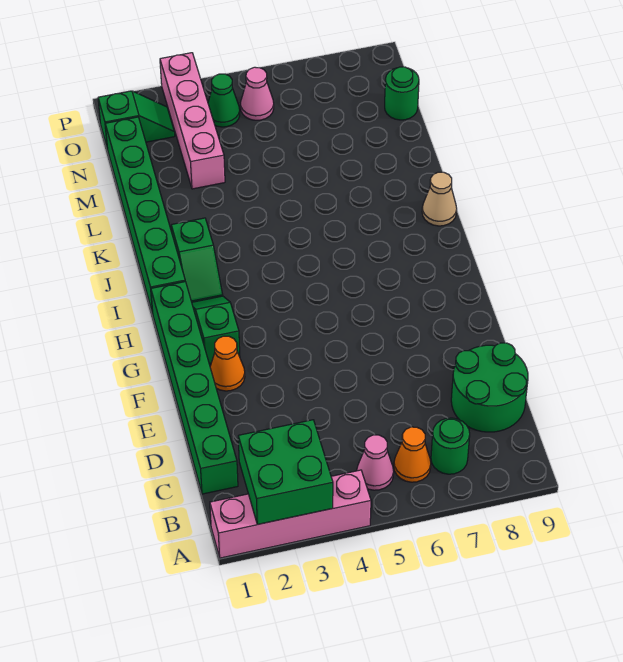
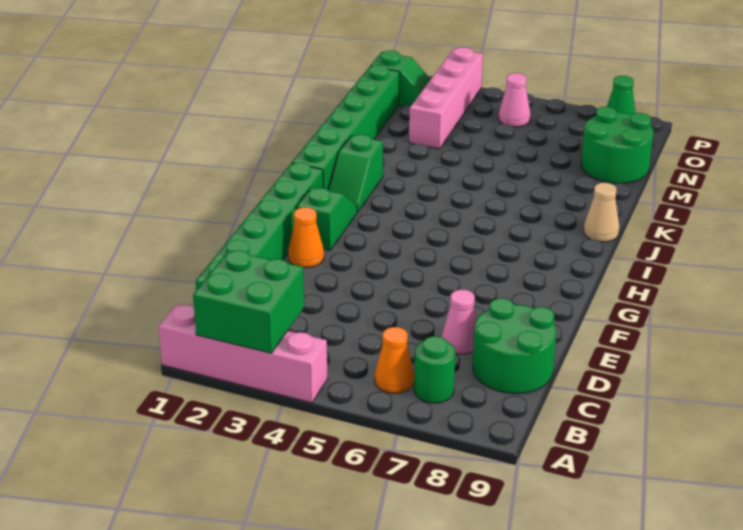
pink cone B5 level 1 -> pink cone D7 level 1
green round brick N9 level 1 -> green round brick M8:N9 level 1
green cone O4 level 1 -> green cone P8 level 1

